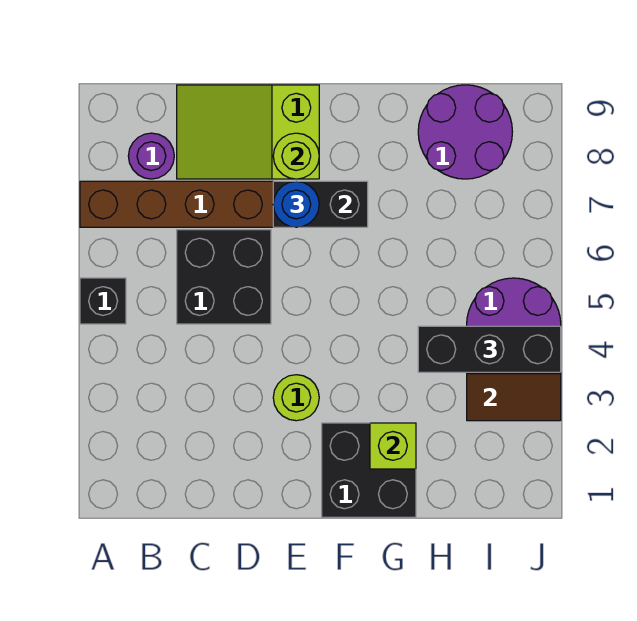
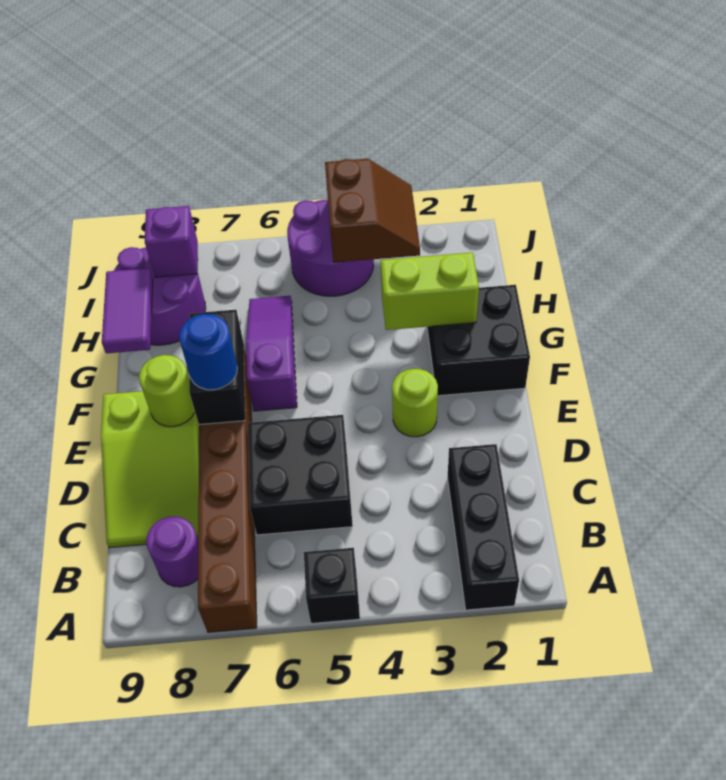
none -> purple slope F6:H6 level 1 top F
lime brick G2 level 2 -> lime brick G2:G3 level 2
none -> purple tile G9:H9 level 2
black brick H4:J4 level 3 -> black brick A2:C2 level 1
none -> purple brick I8 level 2

